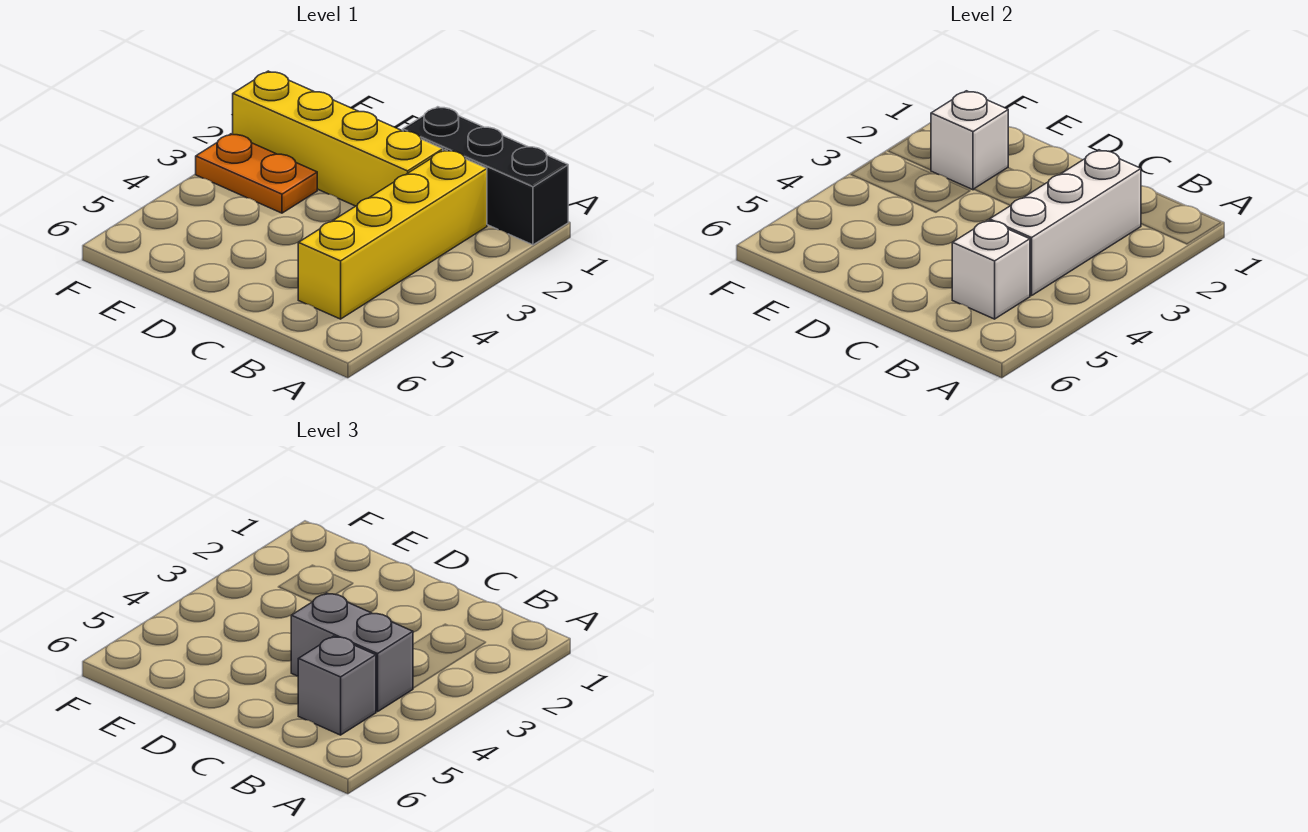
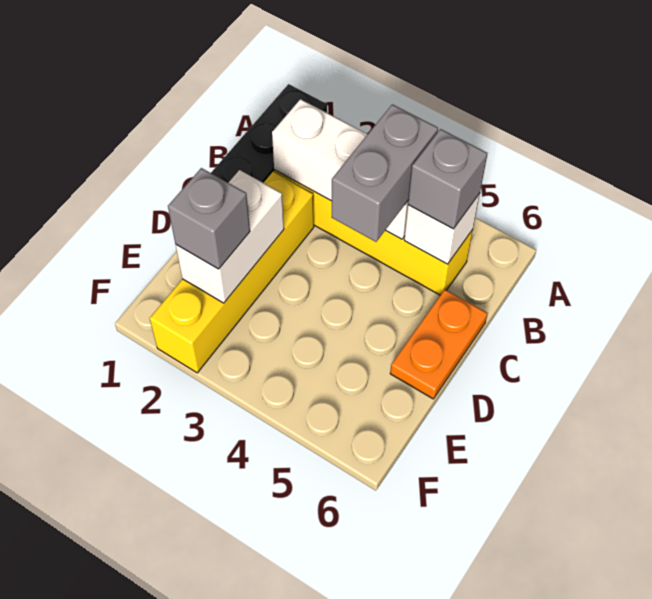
white brick E2 level 2 -> white brick D2:E2 level 2
none -> grey brick E2 level 3
orange plate E3:F3 level 1 -> orange plate C6:D6 level 1

